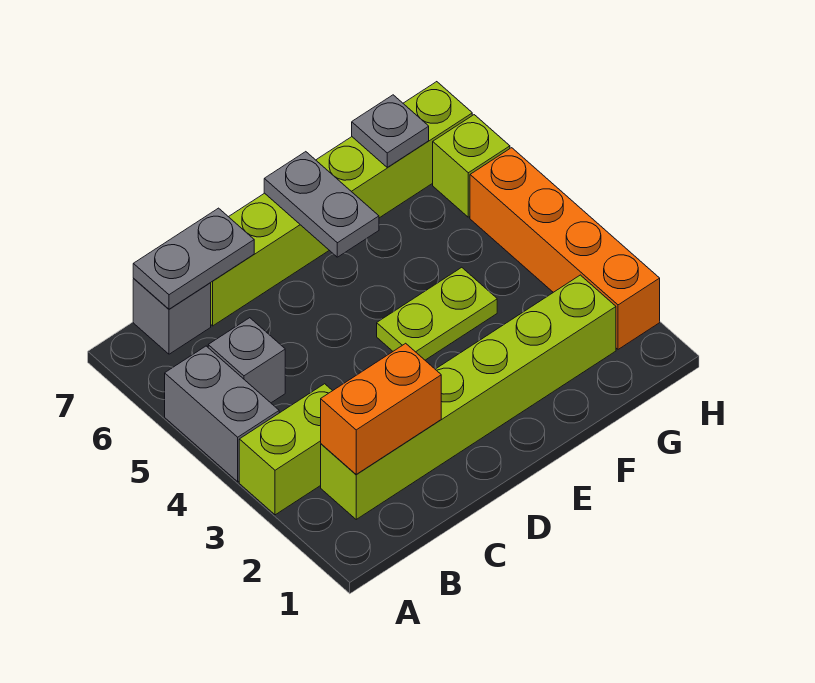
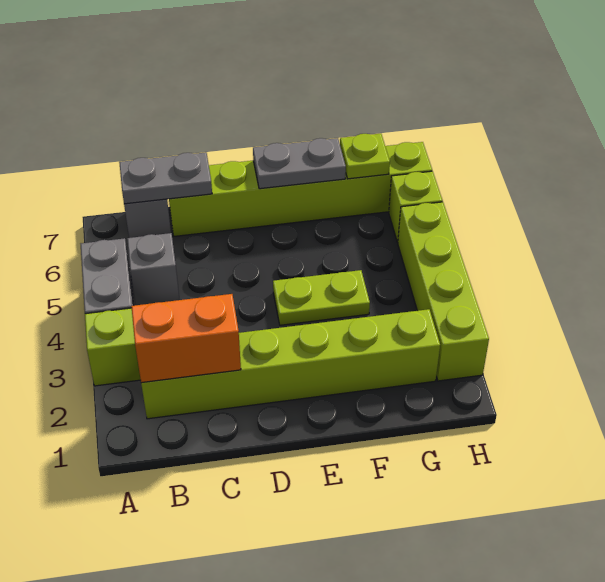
grey plate E6:E7 level 2 -> grey plate E7:F7 level 2
grey plate G7 level 2 -> lime plate G7 level 2
orange brick H2:H5 level 1 -> lime brick H2:H5 level 1

